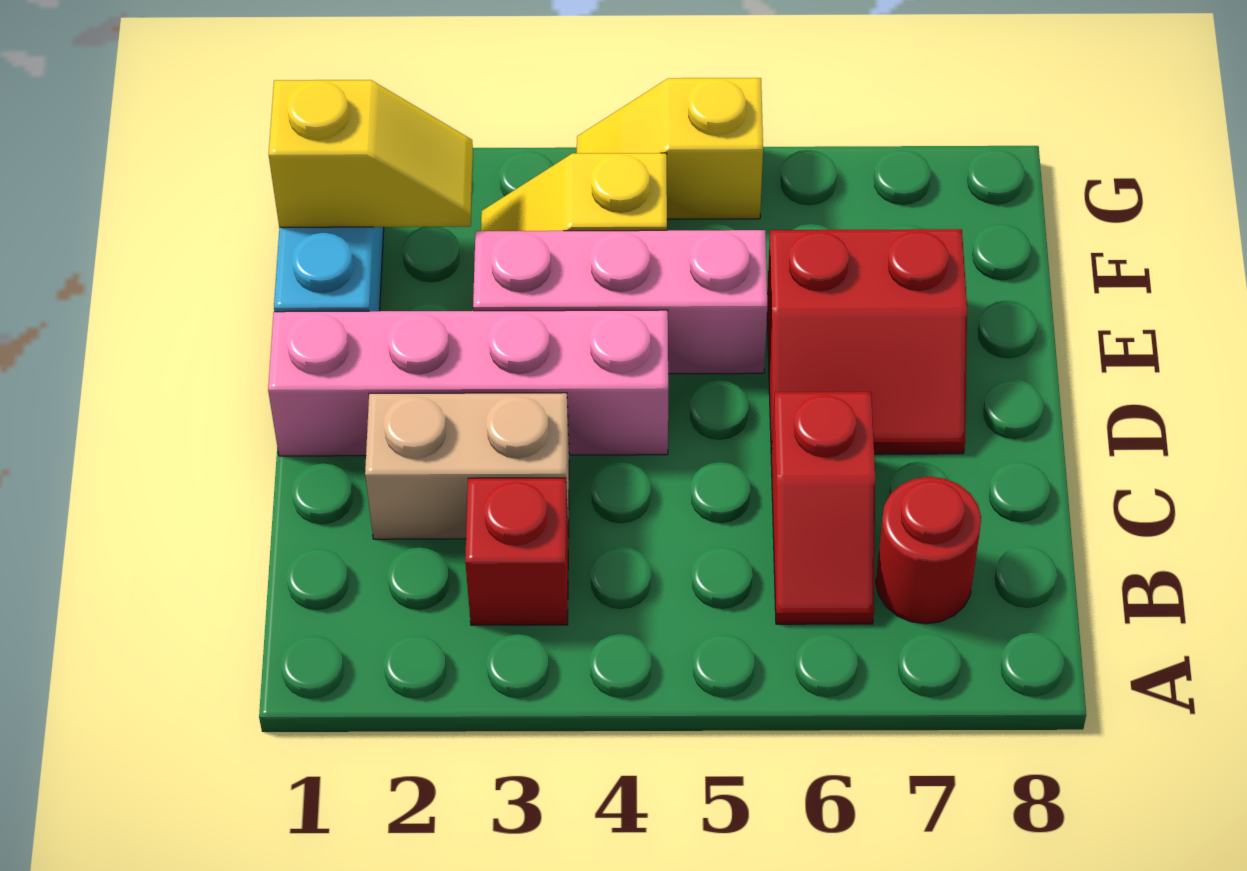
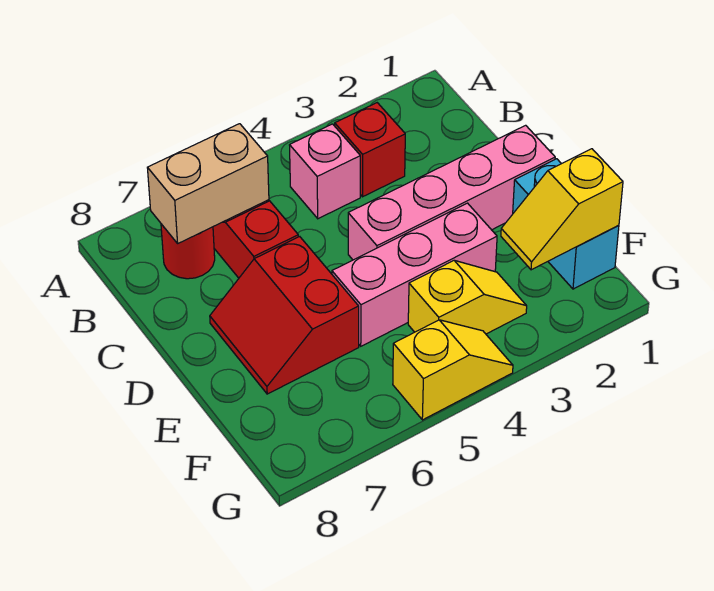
none -> pink brick B4 level 1
tan brick C2:C3 level 1 -> tan brick B6:B7 level 2
red slope D6:E7 level 1 top E -> red slope D6:E7 level 1 top 6

